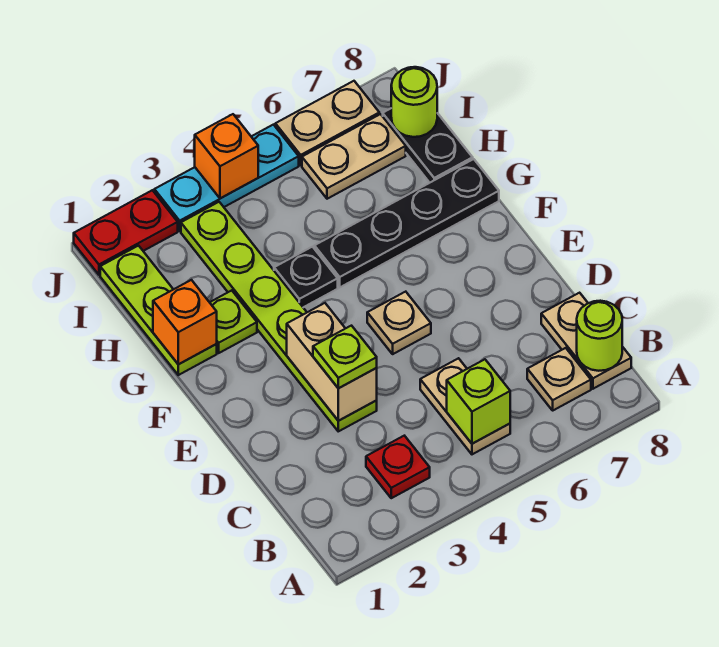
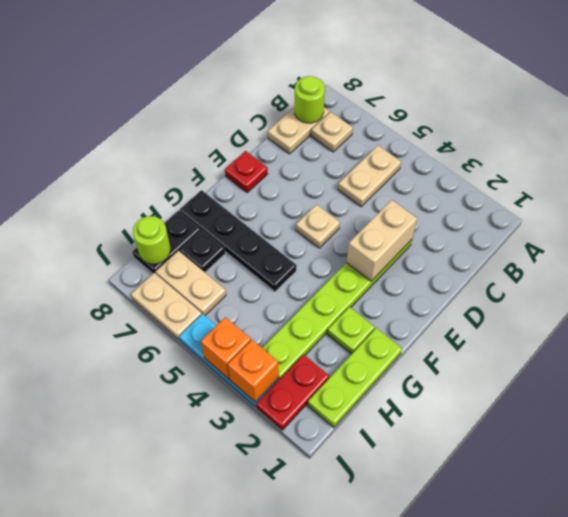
red plate B3 level 1 -> red plate E8 level 1
lime brick B5 level 2 -> none
lime plate D3 level 3 -> none
orange brick G1 level 2 -> orange brick J3 level 2
black plate G4 level 1 -> black plate H7 level 1
red plate J1:J2 level 1 -> red plate I2:J2 level 1

